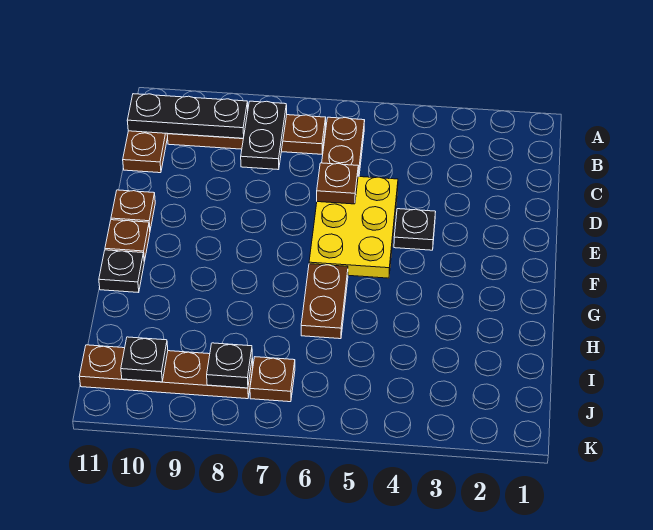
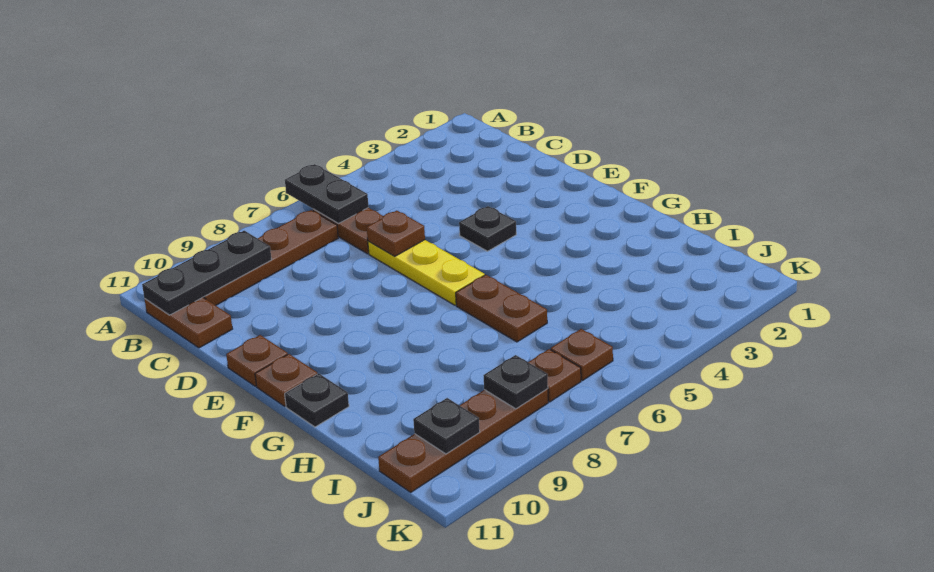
black plate B8:C8 level 2 -> black plate A6:B6 level 2
yellow plate D5:F6 level 1 -> yellow plate D6:F6 level 1
none -> brown plate J6 level 1

